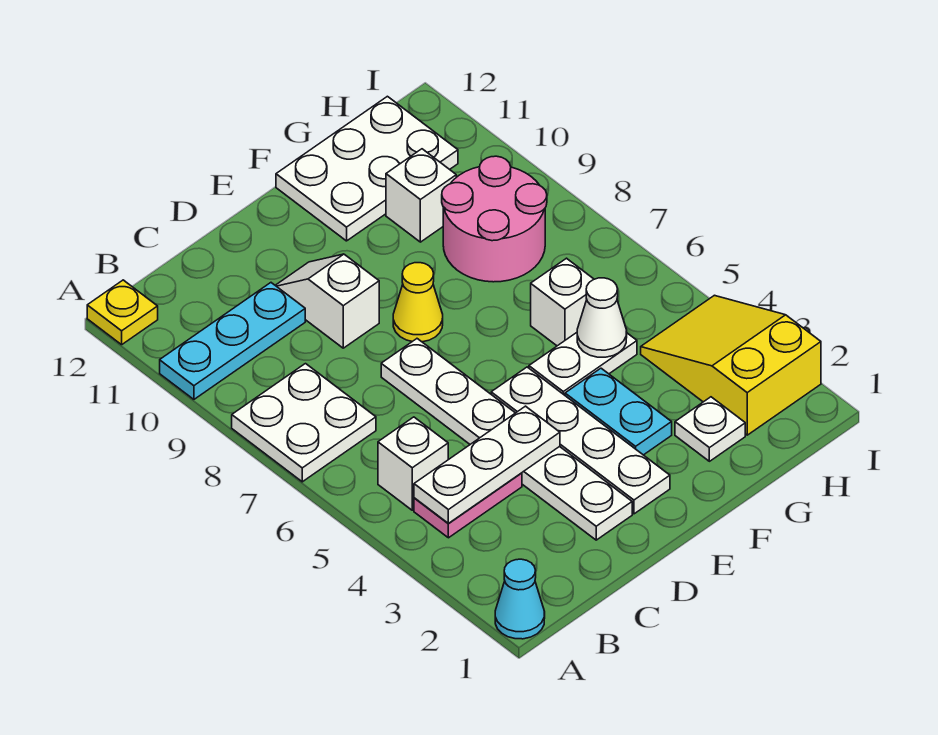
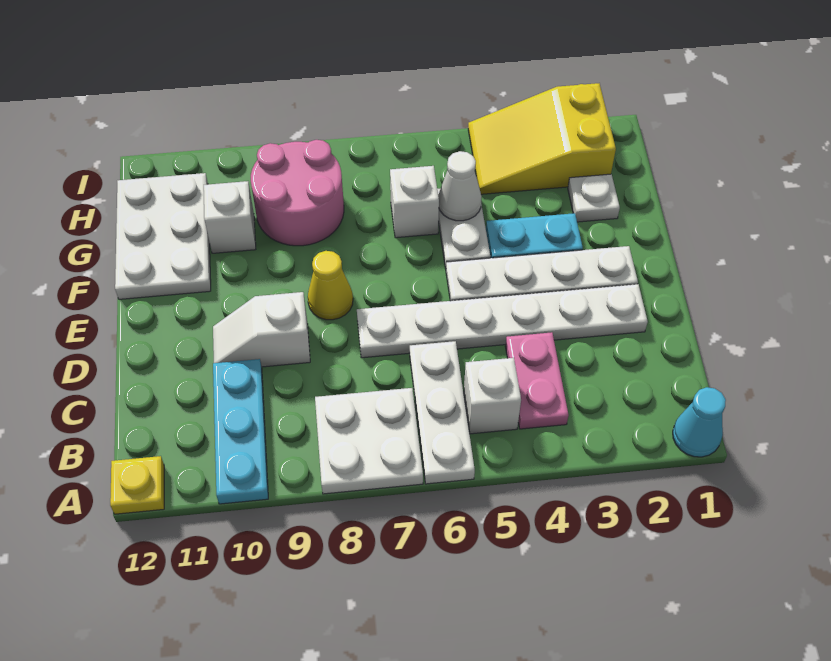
white plate B4:D4 level 2 -> white plate A6:C6 level 1

